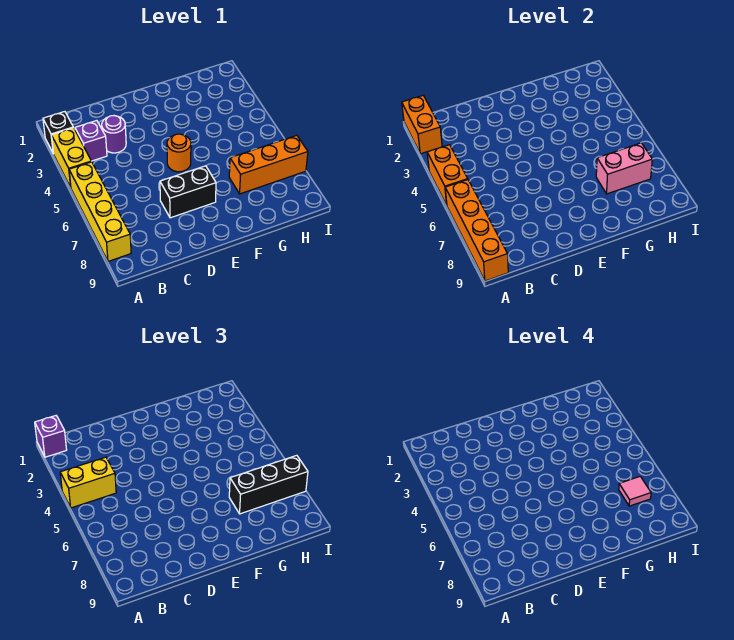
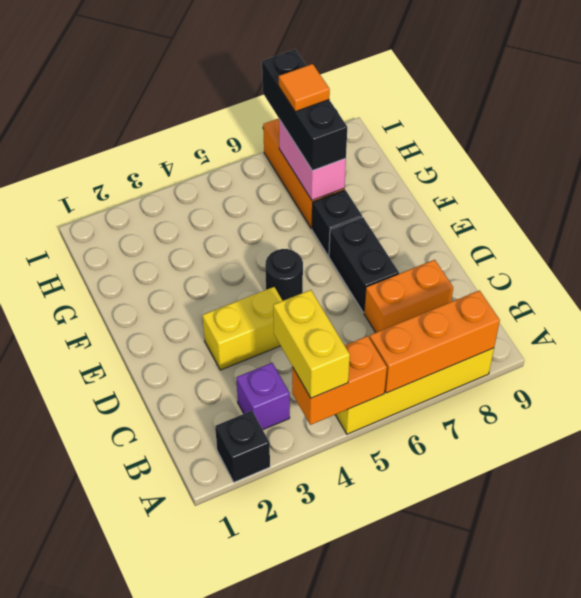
orange brick A1:A2 level 2 -> orange brick C7:C8 level 1
purple brick A1 level 3 -> none
yellow brick A3:A4 level 1 -> yellow brick D3:D4 level 1
orange brick A6:A9 level 2 -> orange brick A6:A8 level 2
purple round brick C3 level 1 -> none
orange round brick E5 level 1 -> black round brick E5 level 1
none -> black brick F7 level 1
pink tile H7 level 4 -> orange tile H7 level 4

